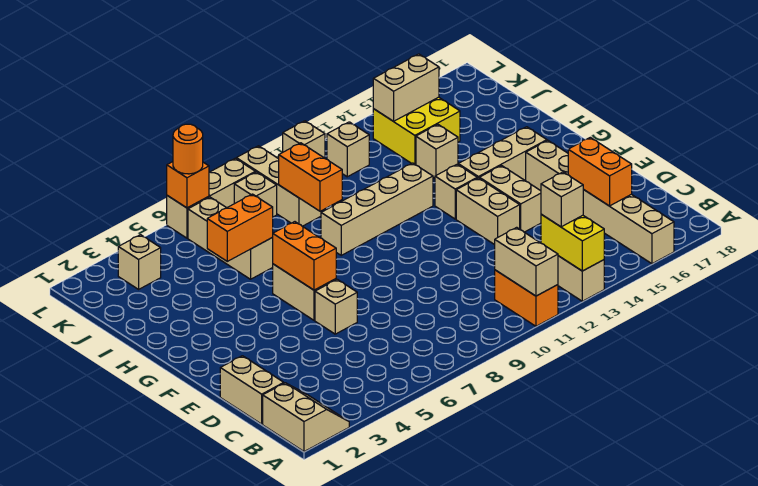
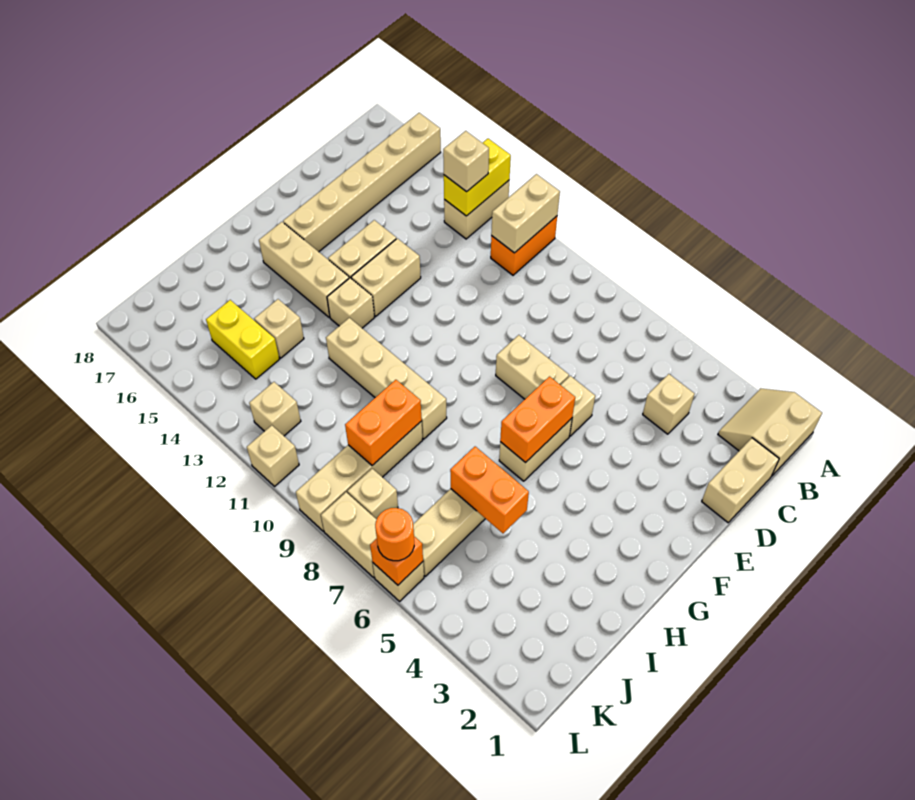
orange brick C16:D16 level 2 -> none
tan brick J9:L9 level 1 -> tan brick I9:L9 level 1
yellow brick J14:K15 level 1 -> yellow brick J14:J15 level 1
tan brick K3 level 1 -> tan brick C4 level 1
tan brick K14:K15 level 2 -> tan brick E7:E8 level 1

